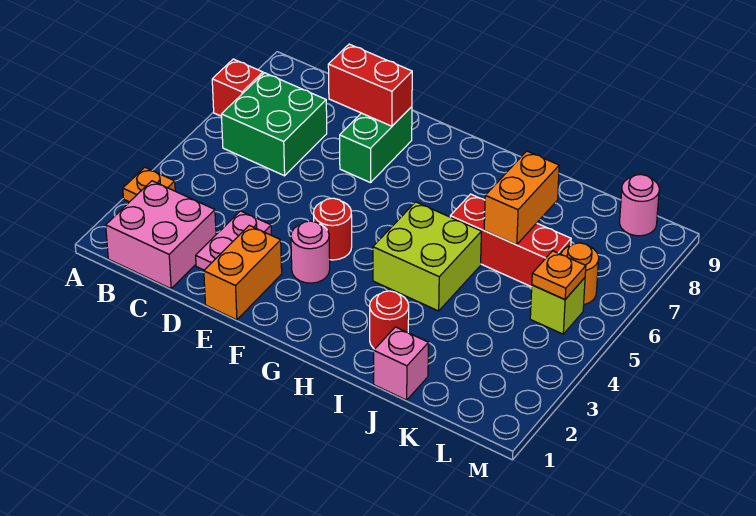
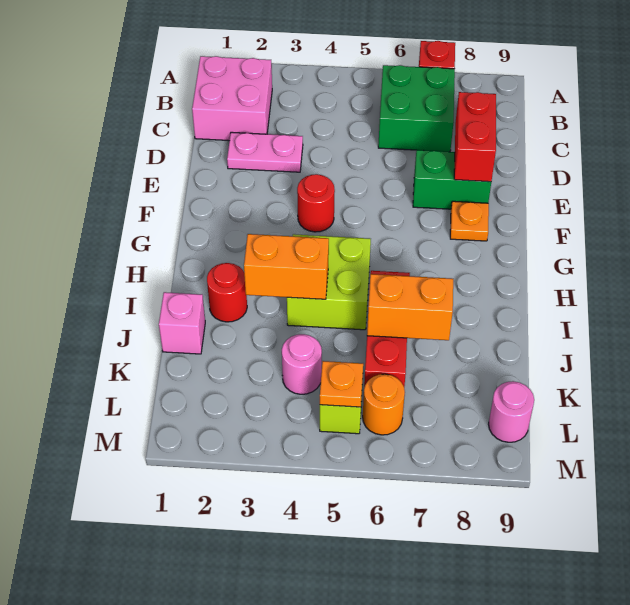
orange plate A3 level 1 -> orange plate F8 level 1
orange brick E1:E2 level 1 -> orange brick I3:I4 level 2
pink round brick F3 level 1 -> pink round brick K4 level 1

